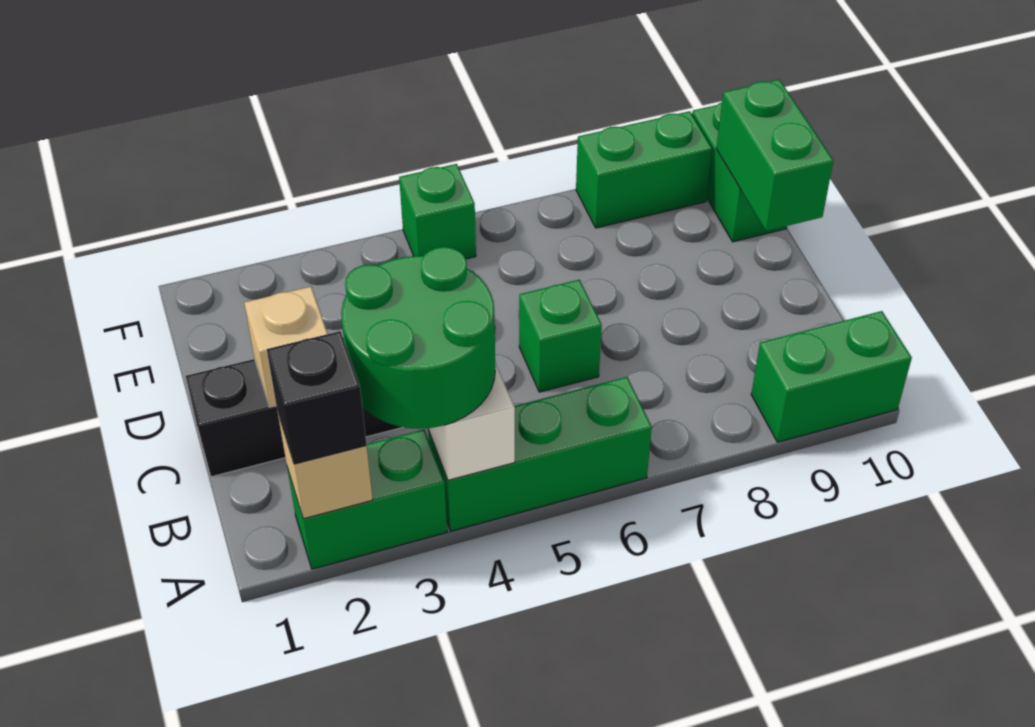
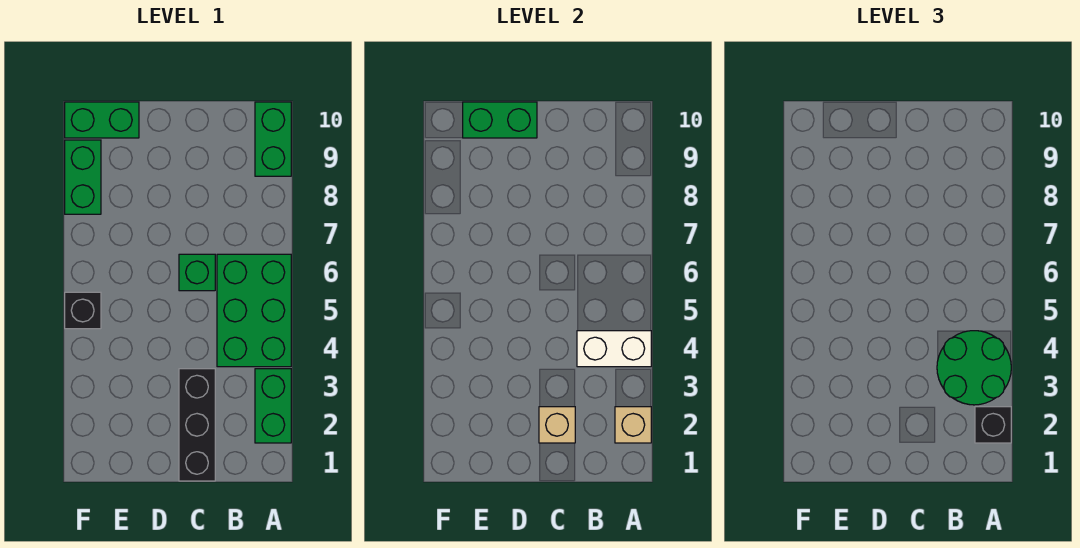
green brick A4:A6 level 1 -> green brick A4:B6 level 1
green brick F5 level 1 -> black brick F5 level 1

